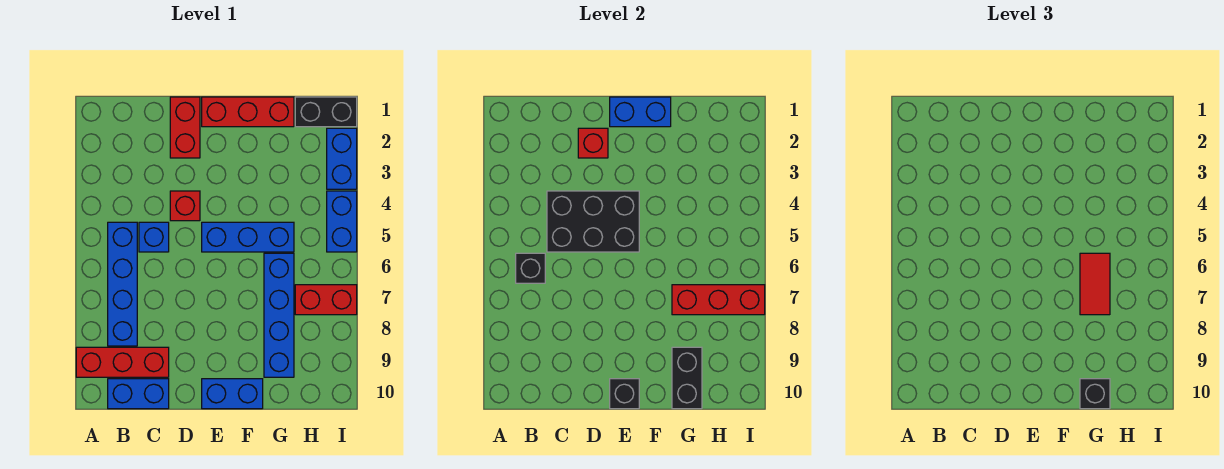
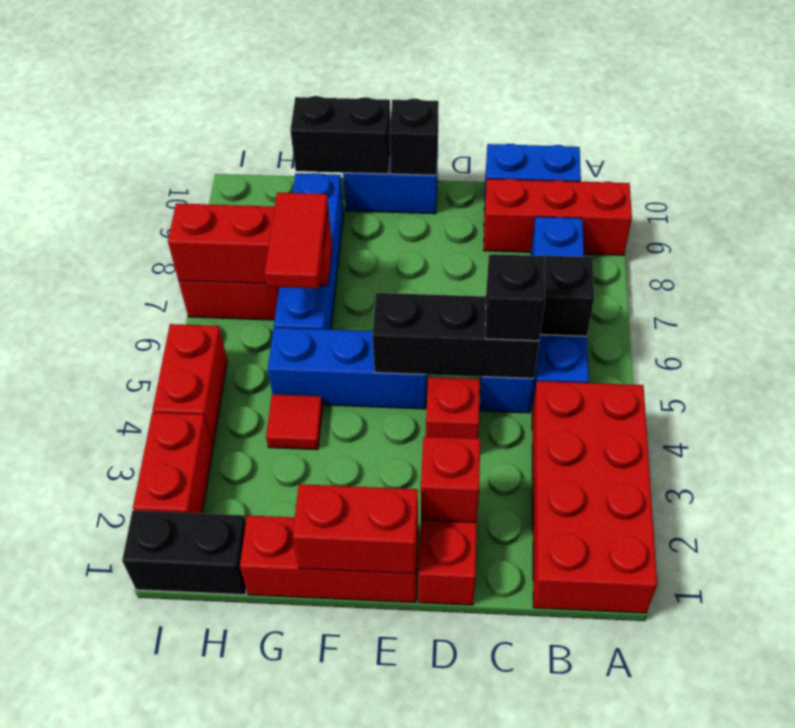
none -> red brick A1:B4 level 1
black brick C4:E5 level 2 -> black brick C5:E5 level 2
blue brick E1:F1 level 2 -> red brick E1:F1 level 2
none -> red tile G4 level 1
black brick G9:G10 level 2 -> black brick F10:G10 level 2
black brick G10 level 3 -> black brick C5 level 3
blue brick I2:I3 level 1 -> red brick I2:I3 level 1
blue brick I4:I5 level 1 -> red brick I4:I5 level 1

